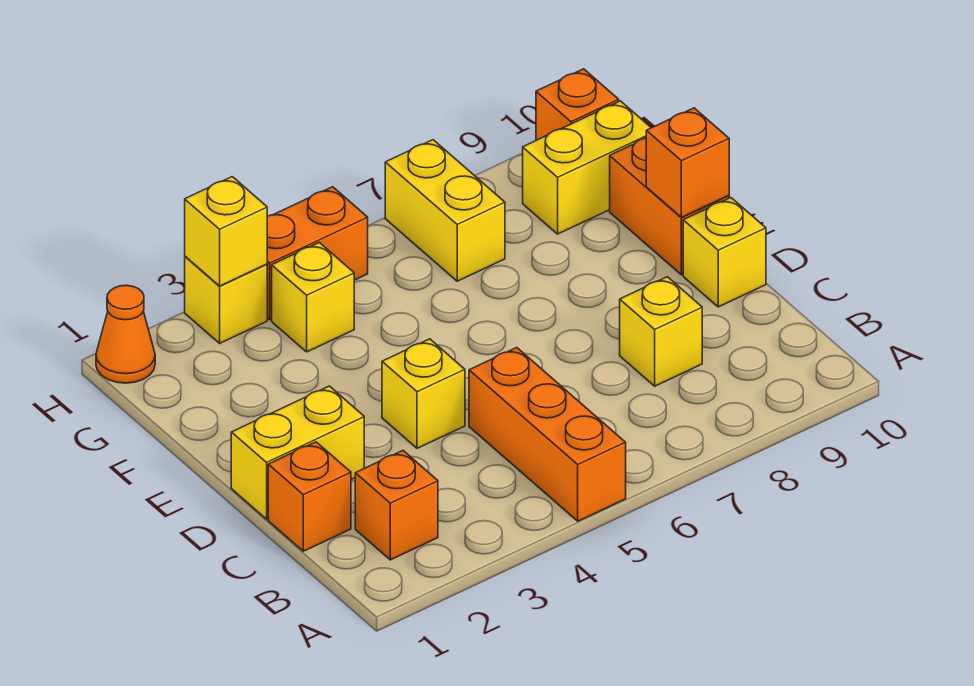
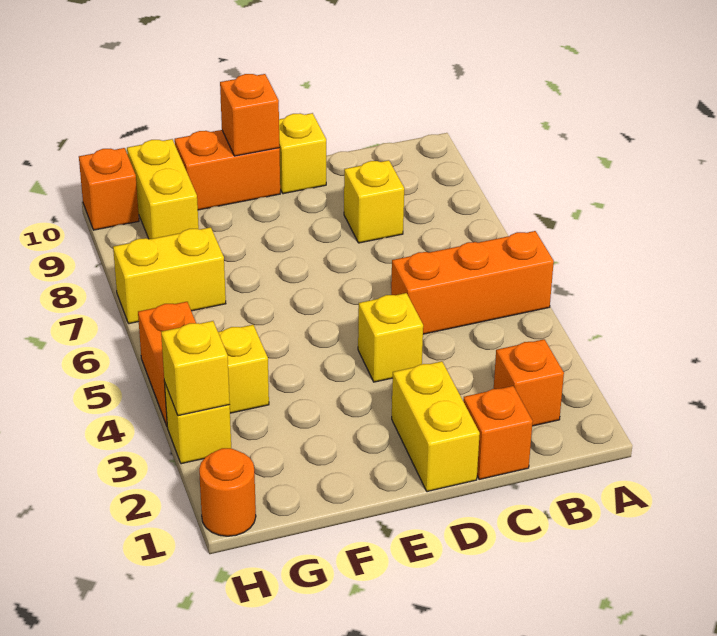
orange cone H1 level 1 -> orange round brick H1 level 1

